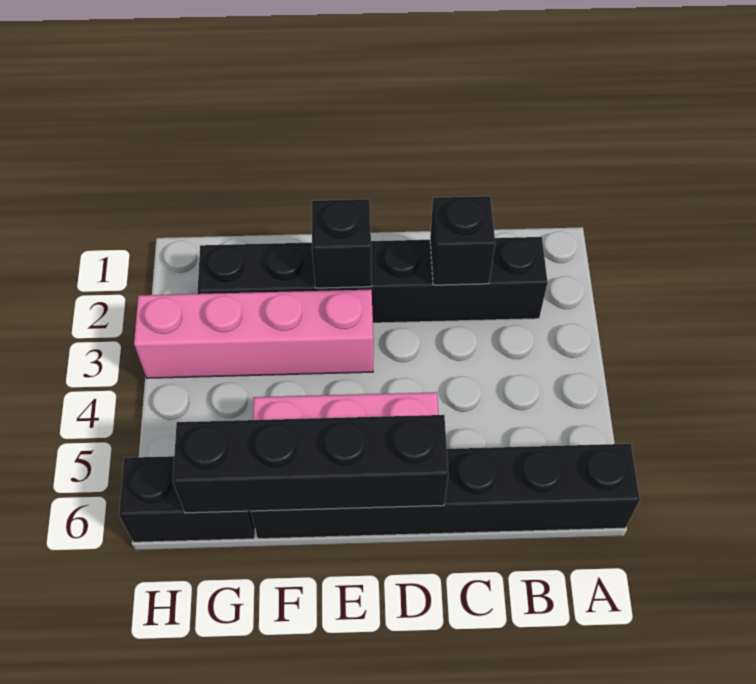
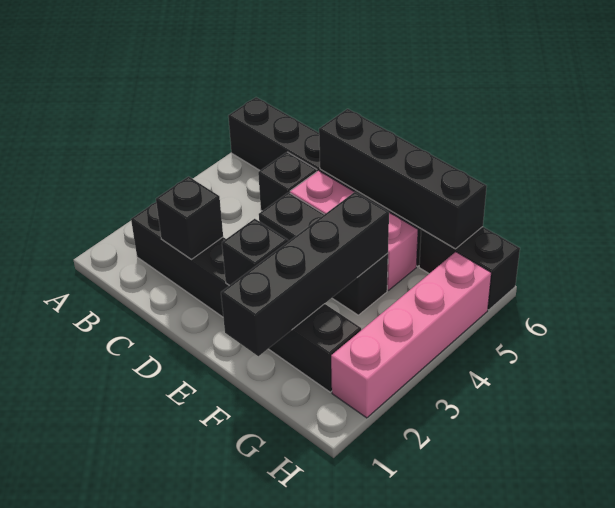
none -> black brick C5 level 1
none -> black brick D4:F4 level 1
pink brick E3:H3 level 1 -> pink brick H2:H5 level 1
none -> black brick F1:F4 level 2

